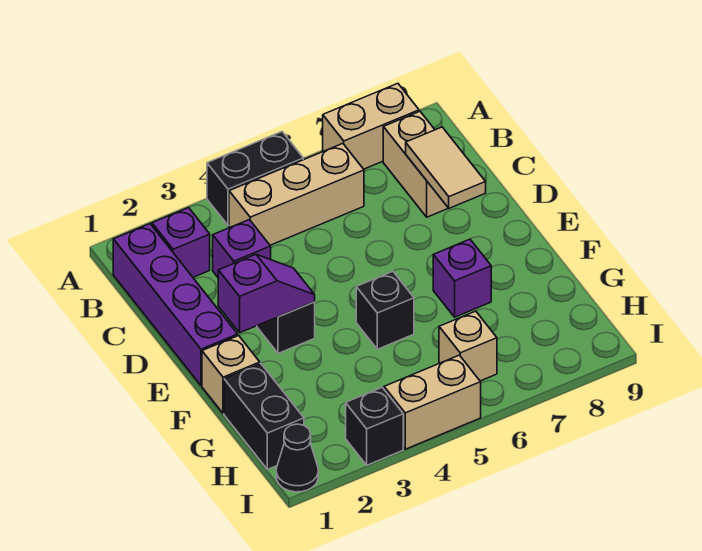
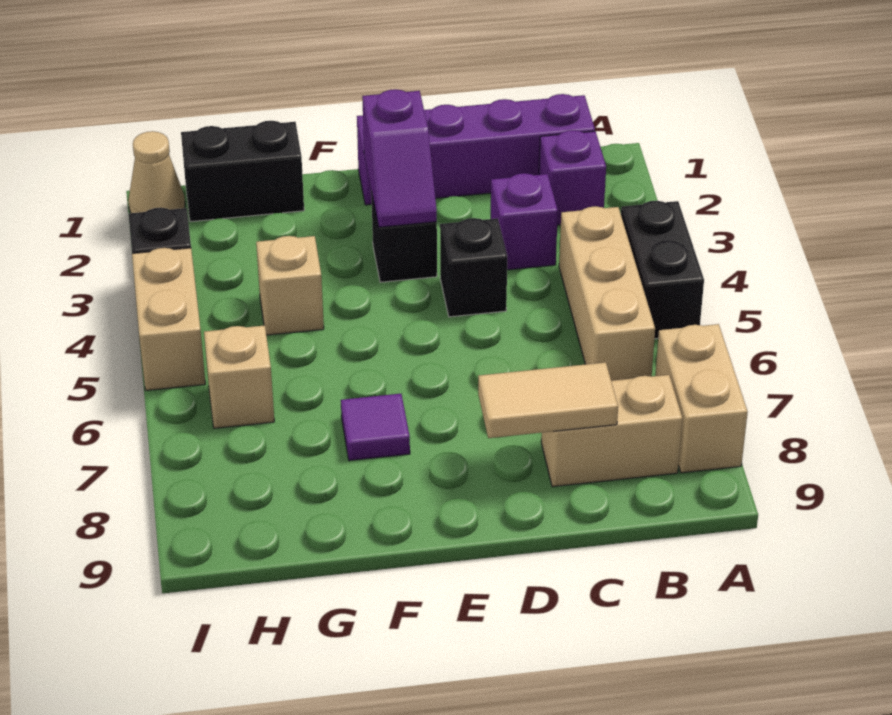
tan brick F1 level 1 -> tan brick G4 level 1
black brick F5 level 1 -> black brick D4 level 1
purple brick F7 level 1 -> purple tile F7 level 1
black cone I1 level 1 -> tan cone I1 level 1

